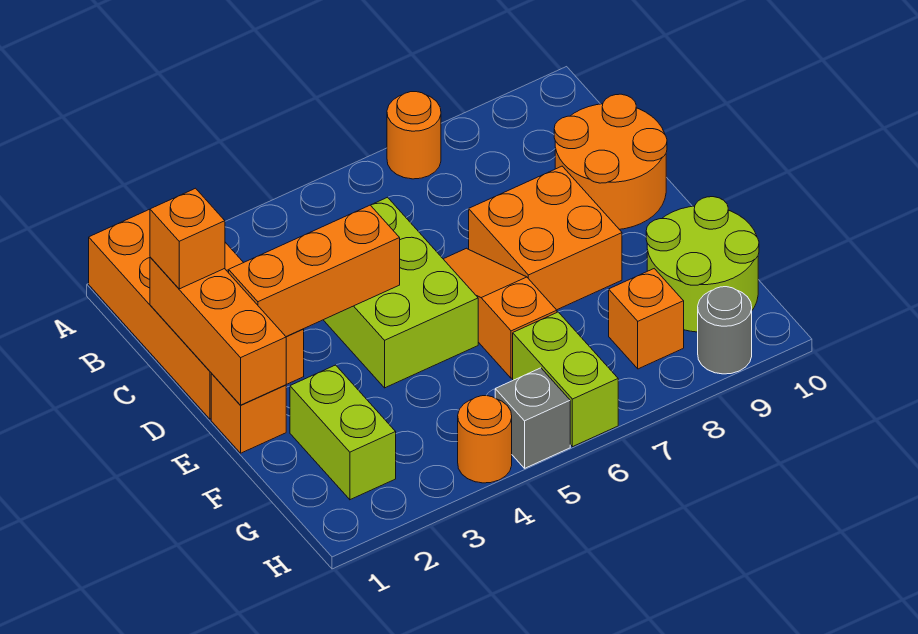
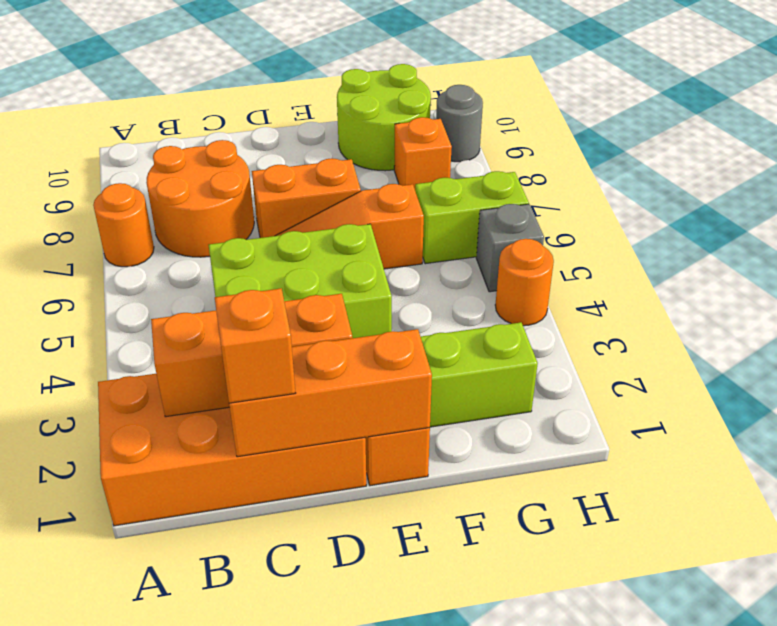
orange round brick C9:D10 level 1 -> orange round brick B7:C8 level 1
orange brick D2:D4 level 2 -> orange brick B2:D2 level 2
orange brick D7:E8 level 1 -> orange brick D7:E7 level 1

